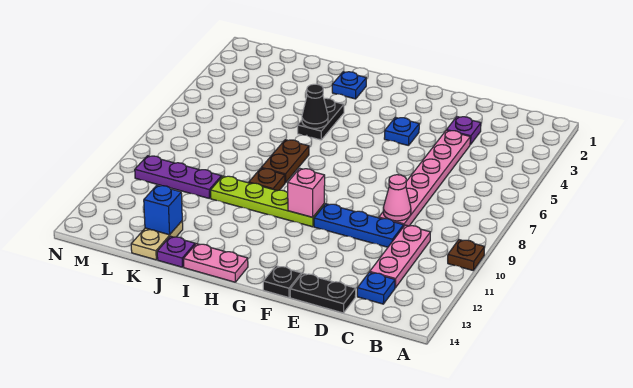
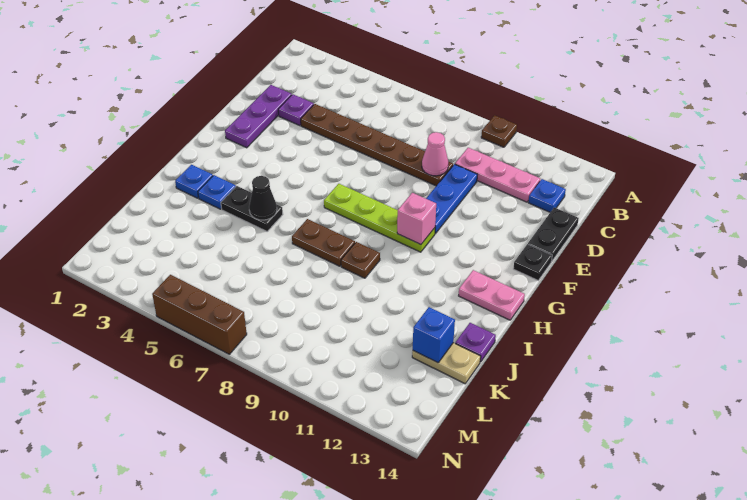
pink plate D4:D9 level 1 -> brown plate D4:D9 level 1
blue plate F4 level 1 -> blue plate I3 level 1
lime plate G10:J10 level 1 -> lime plate G7:G10 level 1
pink plate H14:I14 level 1 -> pink plate H13:H14 level 1
purple plate K10:M10 level 1 -> purple plate D2:F2 level 1
none -> brown brick N5:N7 level 1

